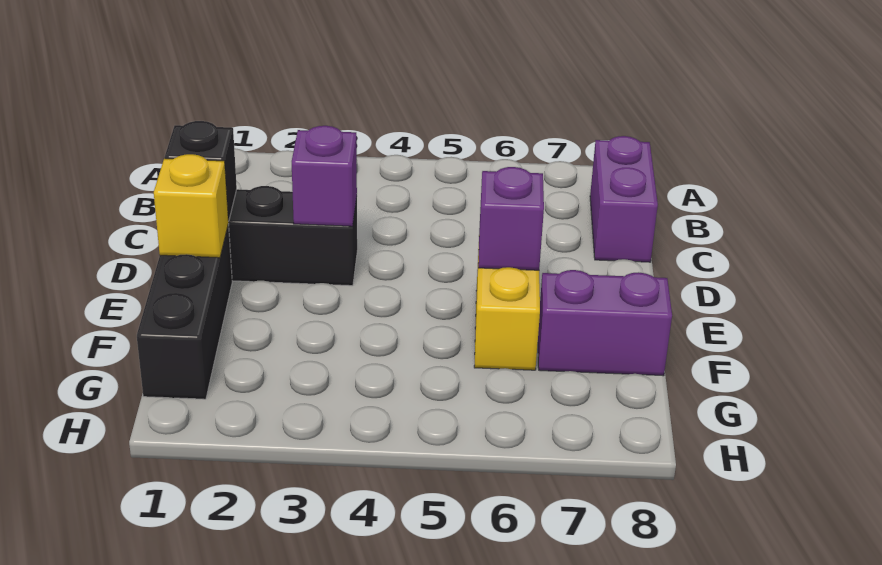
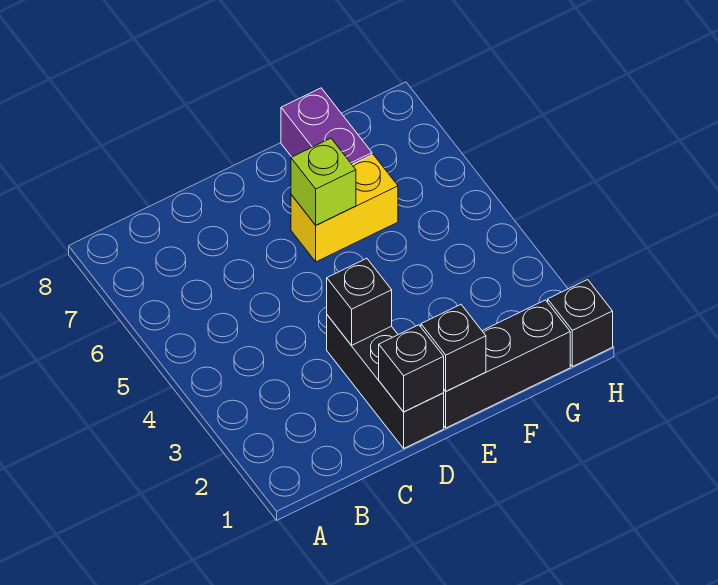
purple brick B8:C8 level 1 -> none
purple brick D3 level 2 -> black brick D3 level 2
yellow brick E1 level 2 -> black brick E1 level 2
purple brick E6 level 2 -> lime brick E6 level 2
none -> black brick H1 level 1

